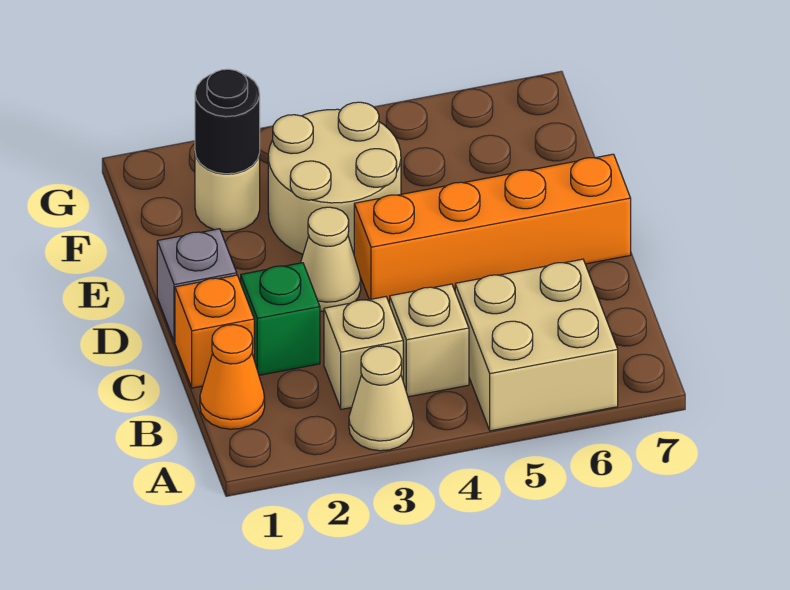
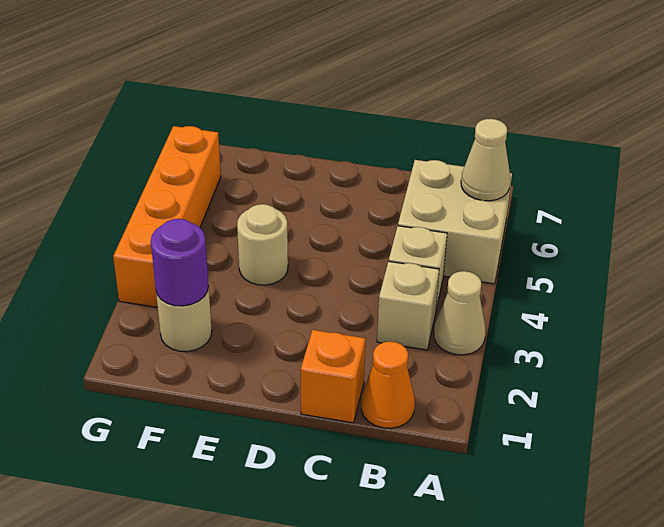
green brick C2 level 1 -> none
grey brick D1 level 1 -> none
tan cone D3 level 1 -> tan cone A6 level 2
orange brick D4:D7 level 1 -> orange brick G3:G6 level 1
tan round brick E3:F4 level 1 -> tan round brick E4 level 1
black round brick F2 level 2 -> purple round brick F2 level 2

